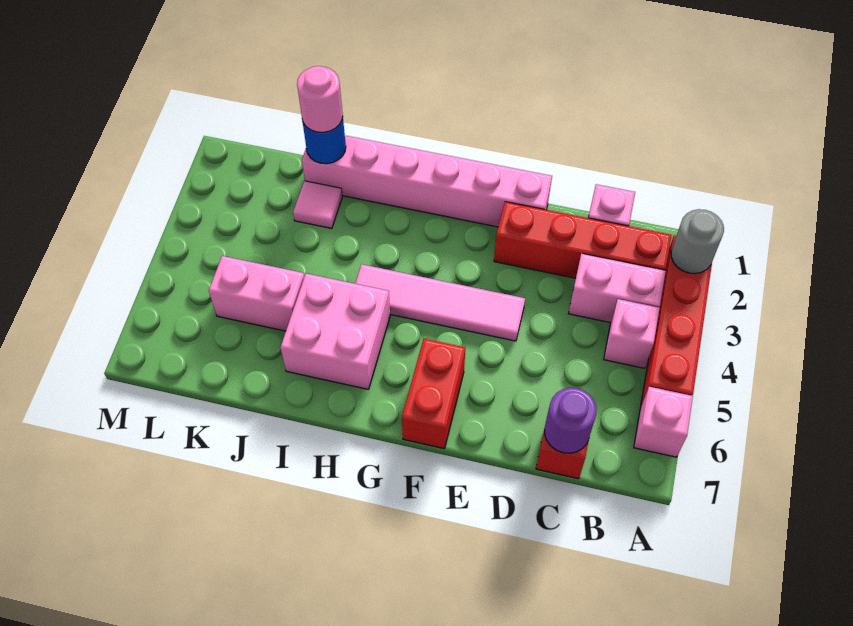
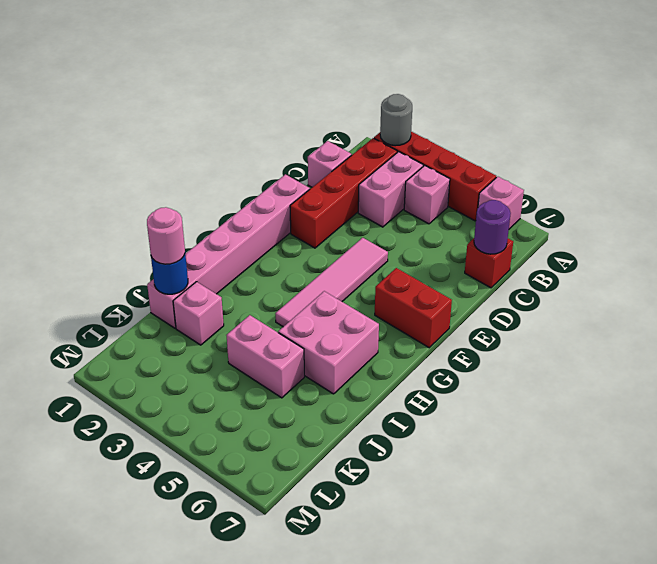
pink tile J2 level 1 -> pink brick J2 level 1
pink brick J5:K5 level 1 -> pink brick J4:J5 level 1

